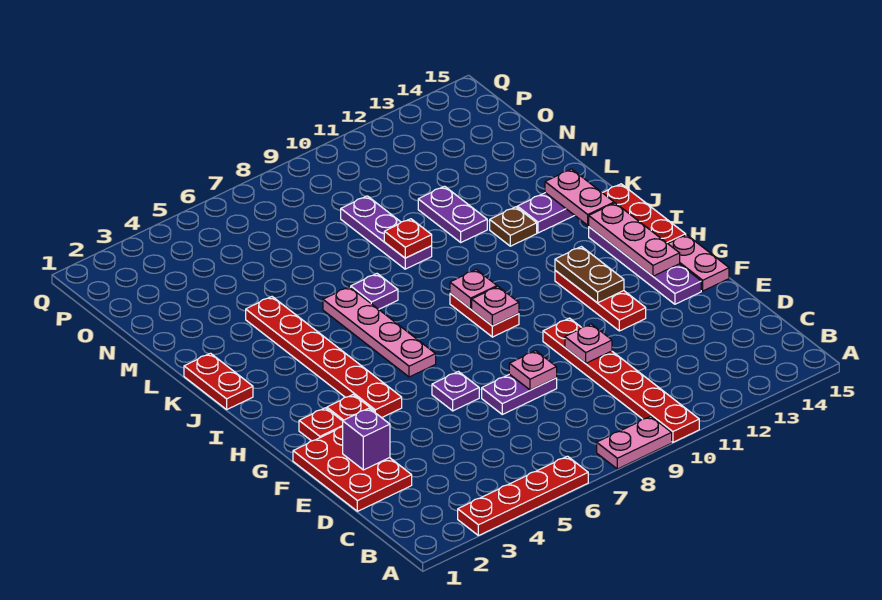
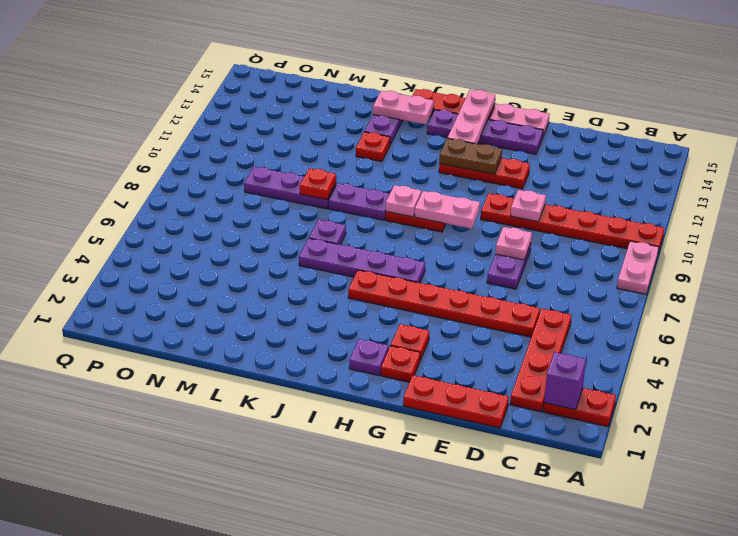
red plate A3:A6 level 1 -> red plate C2:C5 level 1
red plate D1:F2 level 1 -> red plate D1:F1 level 1
purple brick E2 level 2 -> purple brick B2 level 2
purple plate F6 level 1 -> purple plate H2 level 1
red plate G4:L4 level 1 -> red plate D5:I5 level 1
pink plate G14:I14 level 2 -> pink plate H13:H15 level 2
pink plate H6:K6 level 1 -> purple plate H6:K6 level 1
pink plate H9 level 2 -> pink plate G9:H9 level 2
red plate J1:K1 level 1 -> red plate A2:B2 level 1
brown plate K12 level 1 -> red plate K12 level 1
purple plate L11:M11 level 1 -> purple plate J9:K9 level 1

